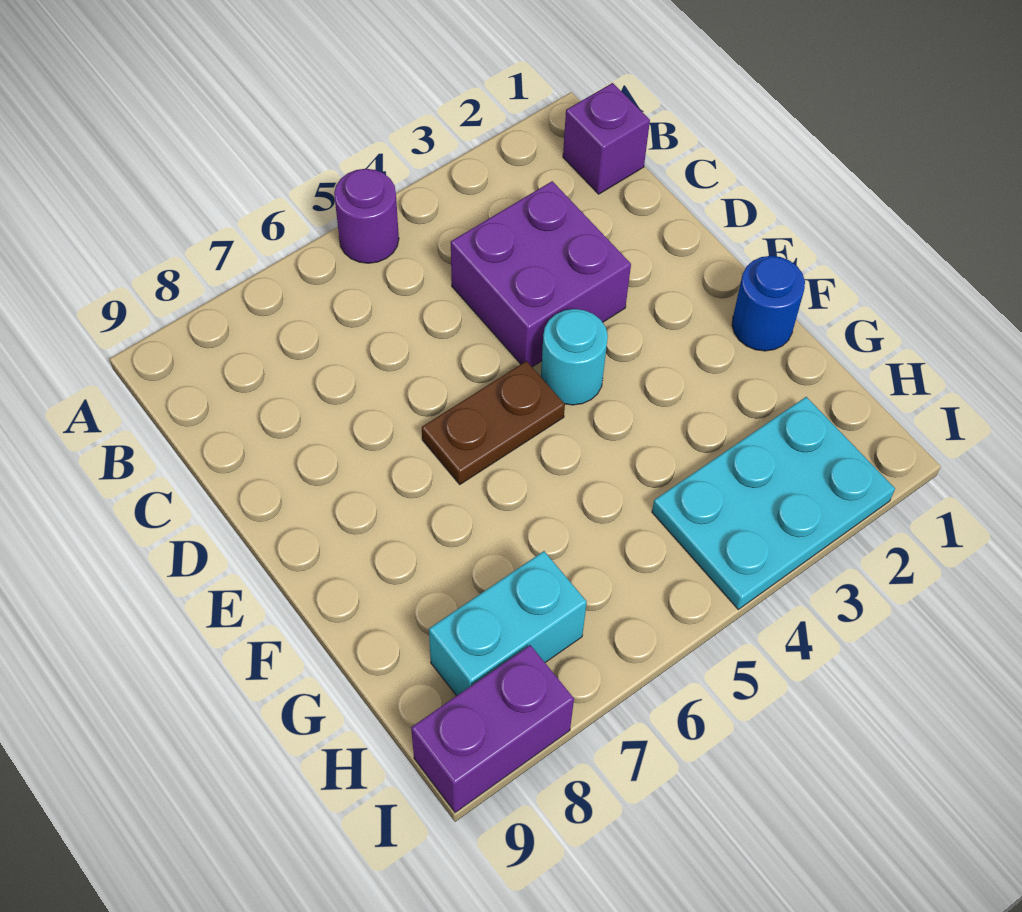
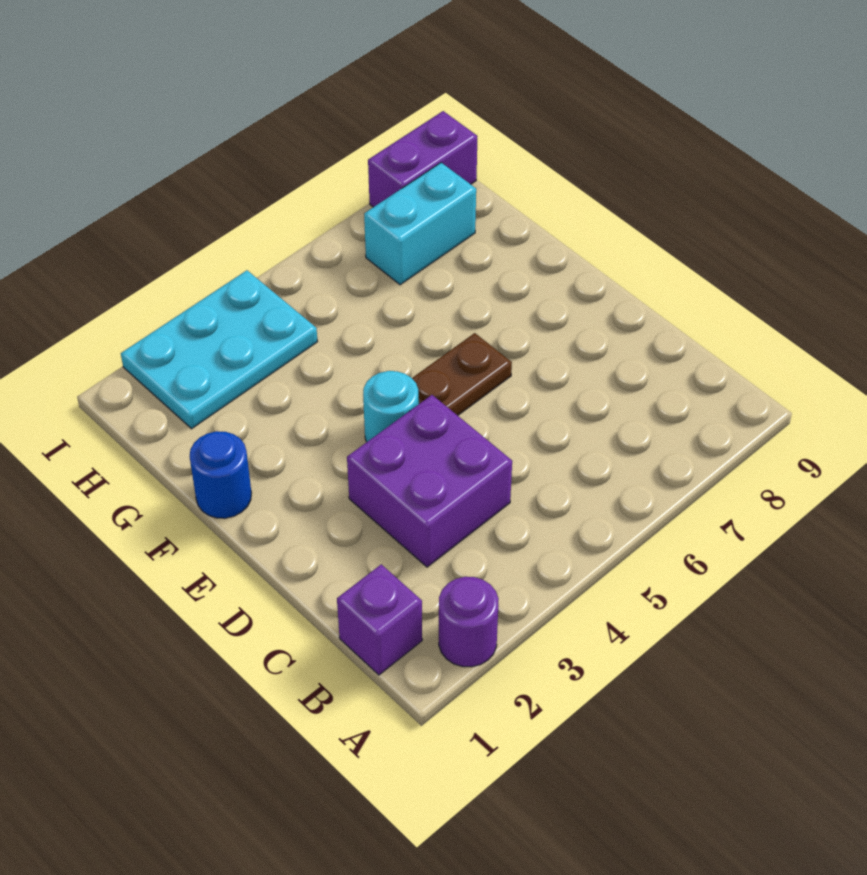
purple round brick A5 level 1 -> purple round brick A2 level 1

